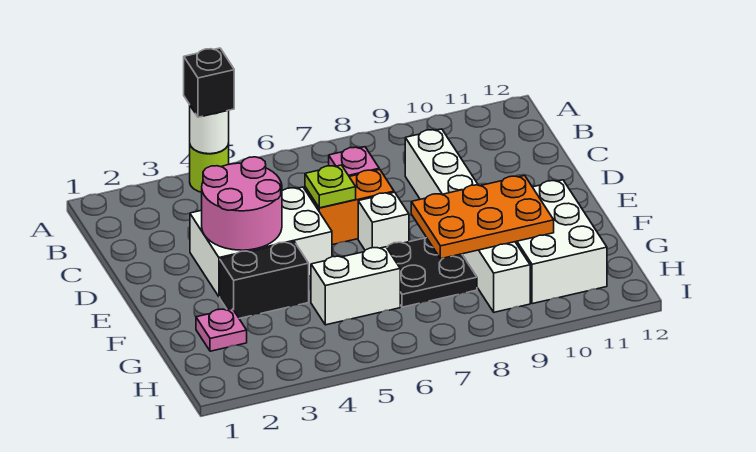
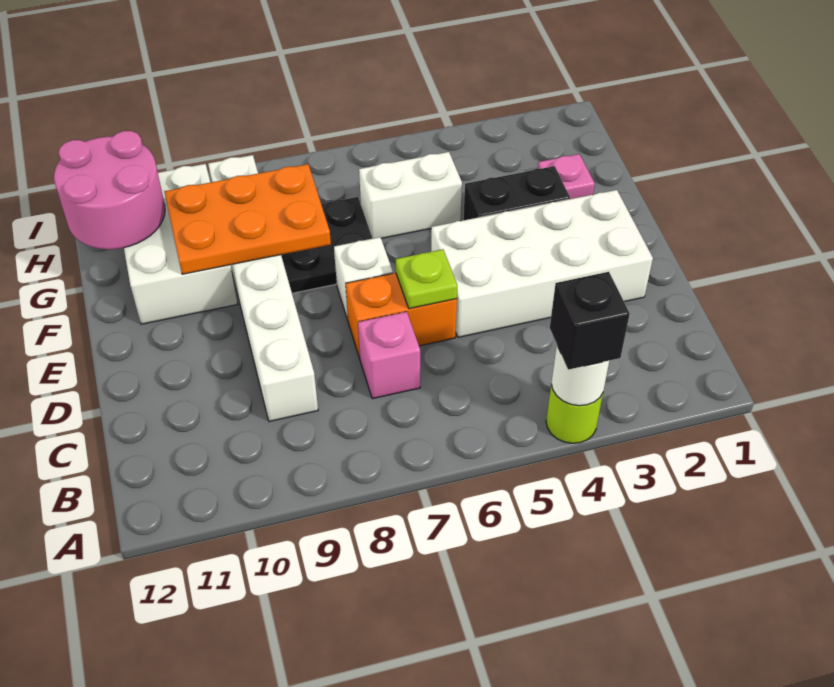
white brick D3:E5 level 1 -> white brick D2:E5 level 1
pink round brick D3:E4 level 2 -> pink round brick G11:H12 level 2

